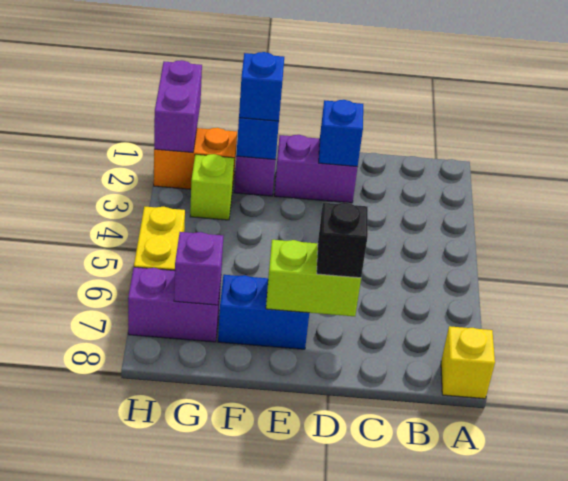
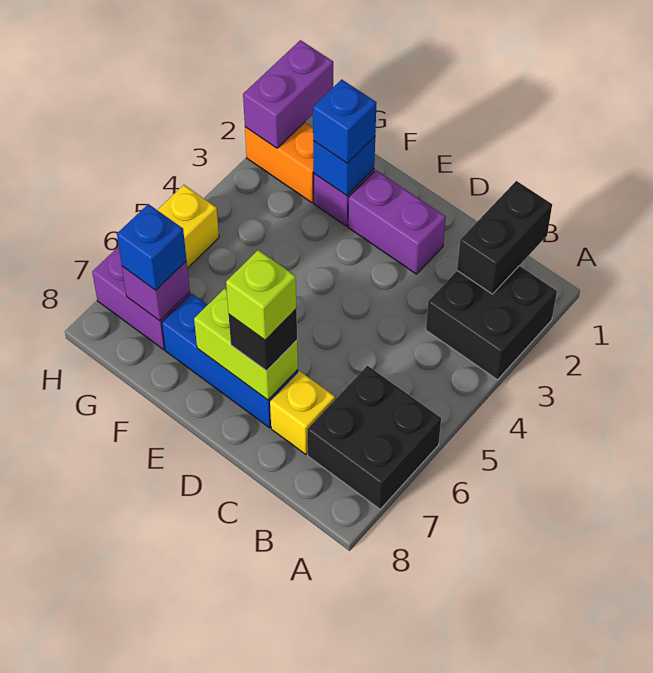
none -> black brick A2:B3 level 1
none -> black brick A6:B7 level 1
yellow brick A8 level 1 -> yellow brick C7 level 1
none -> black brick B1:B2 level 2
blue brick D2 level 2 -> blue brick G7 level 3
blue brick E7:F7 level 1 -> blue brick D7:F7 level 1
lime brick G3 level 1 -> lime brick D7 level 4

